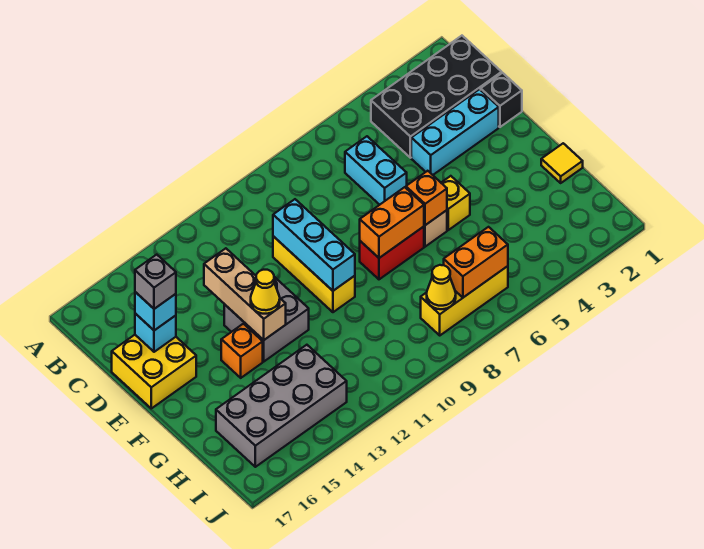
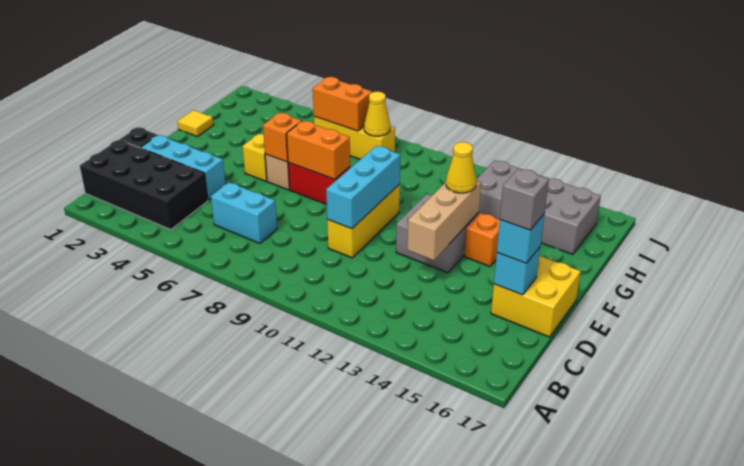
cyan brick C6:D6 level 1 -> cyan brick C6:C7 level 1

